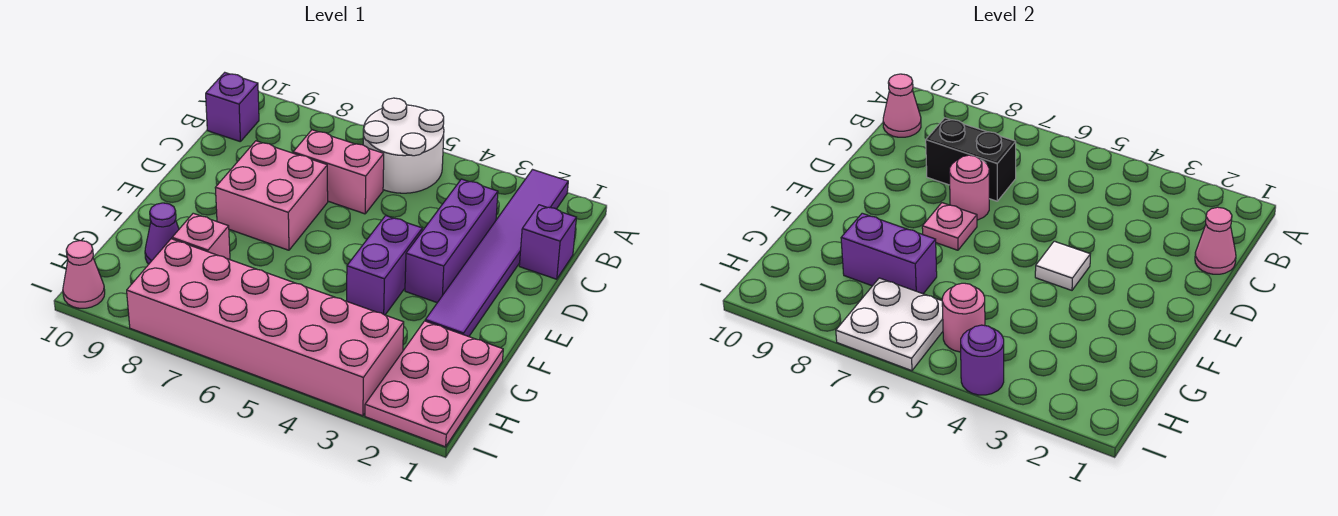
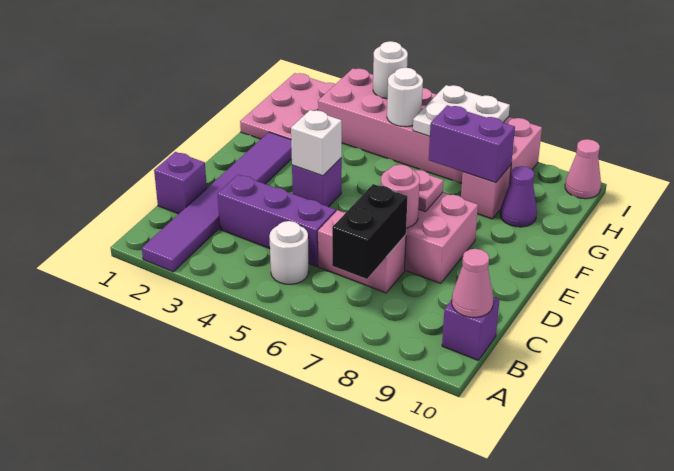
white round brick A5:B6 level 1 -> white round brick B5 level 1
pink cone C1 level 2 -> none
purple brick C3:E3 level 1 -> purple brick C3:C5 level 1
black brick C7:C8 level 2 -> black brick B7:C7 level 2
purple brick E4:F4 level 1 -> purple brick E4 level 1
white tile E4 level 2 -> white brick E4 level 2
pink round brick H5 level 2 -> white round brick H5 level 2
purple round brick I4 level 2 -> white round brick I4 level 2

